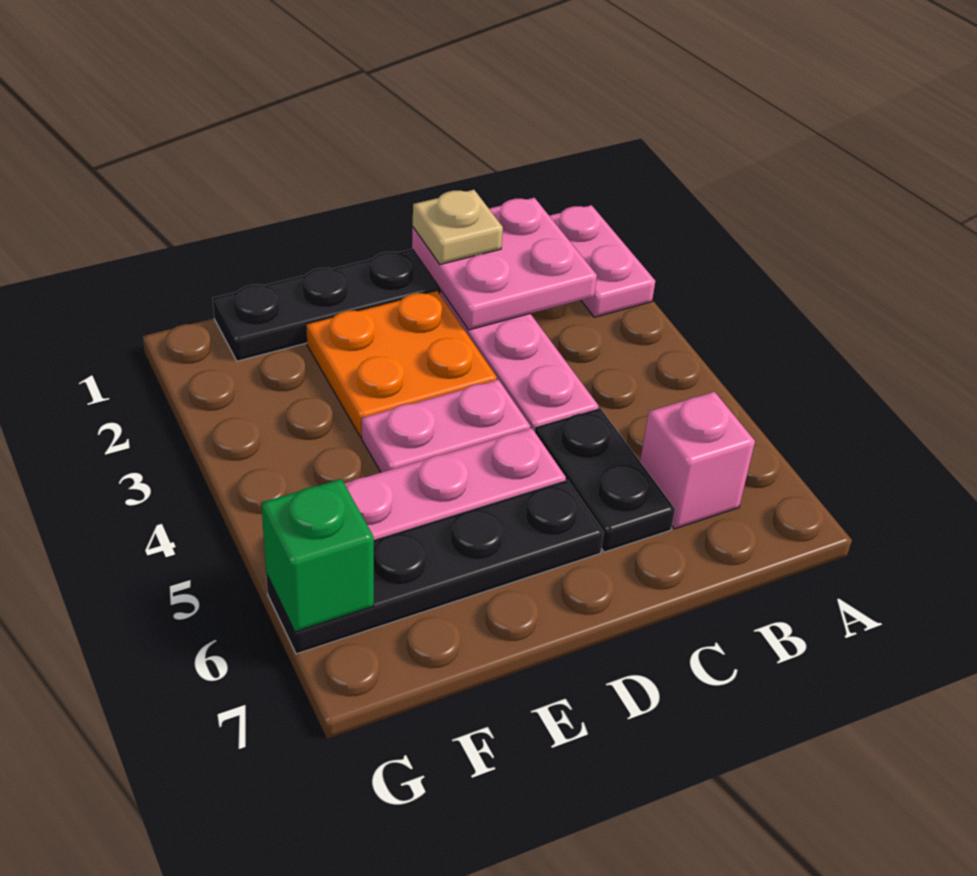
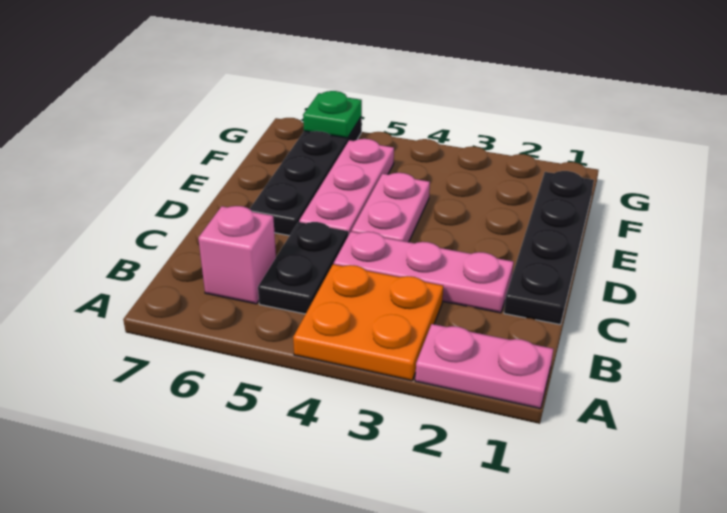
pink plate B1:C2 level 2 -> none
tan plate C1 level 3 -> none
black plate C5:C6 level 1 -> black plate B5:C5 level 1
orange plate D2:E3 level 1 -> orange plate A3:B4 level 1
green brick G6 level 2 -> green plate G6 level 2

